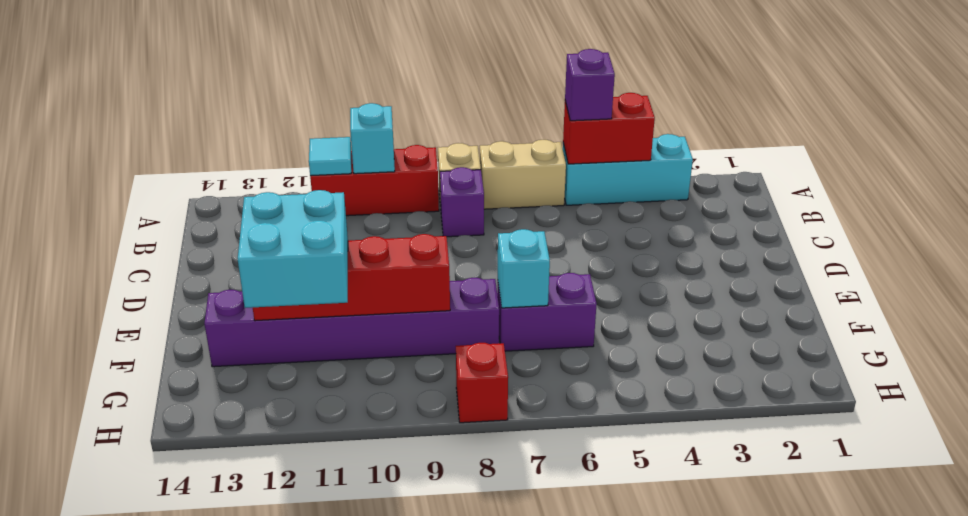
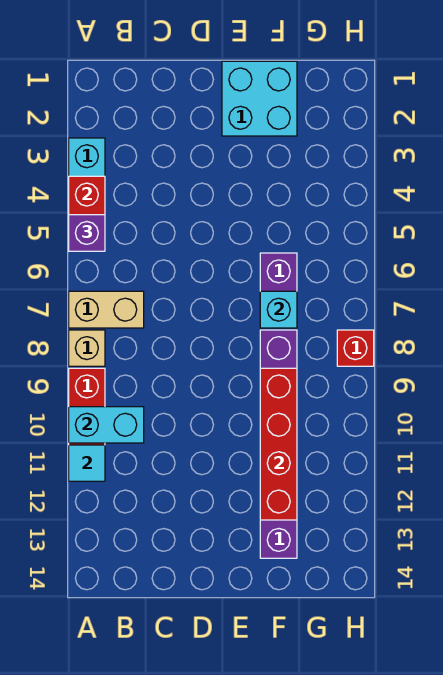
tan brick A6:A7 level 1 -> tan brick A7:B7 level 1
cyan brick A10 level 2 -> cyan brick A10:B10 level 2
purple brick B8 level 1 -> none
cyan brick F11:G12 level 3 -> cyan brick E1:F2 level 1

